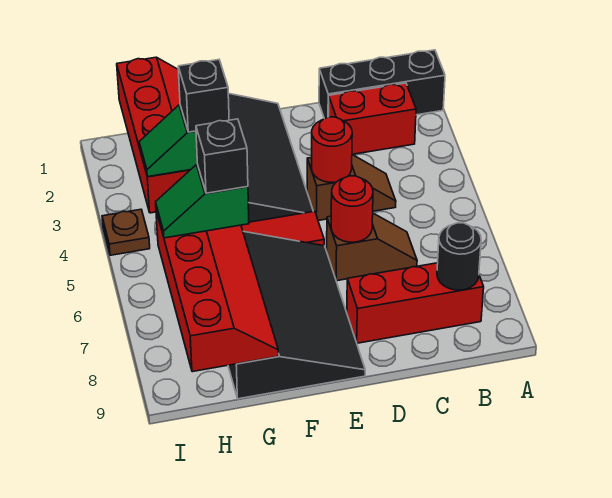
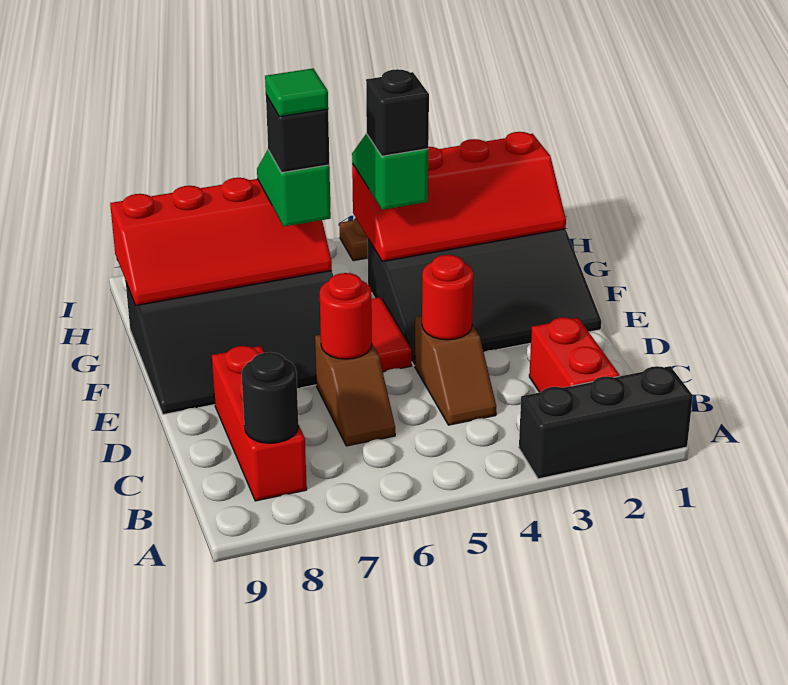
black brick A1:C1 level 1 -> black brick A1:A3 level 1
none -> green tile G6 level 5

